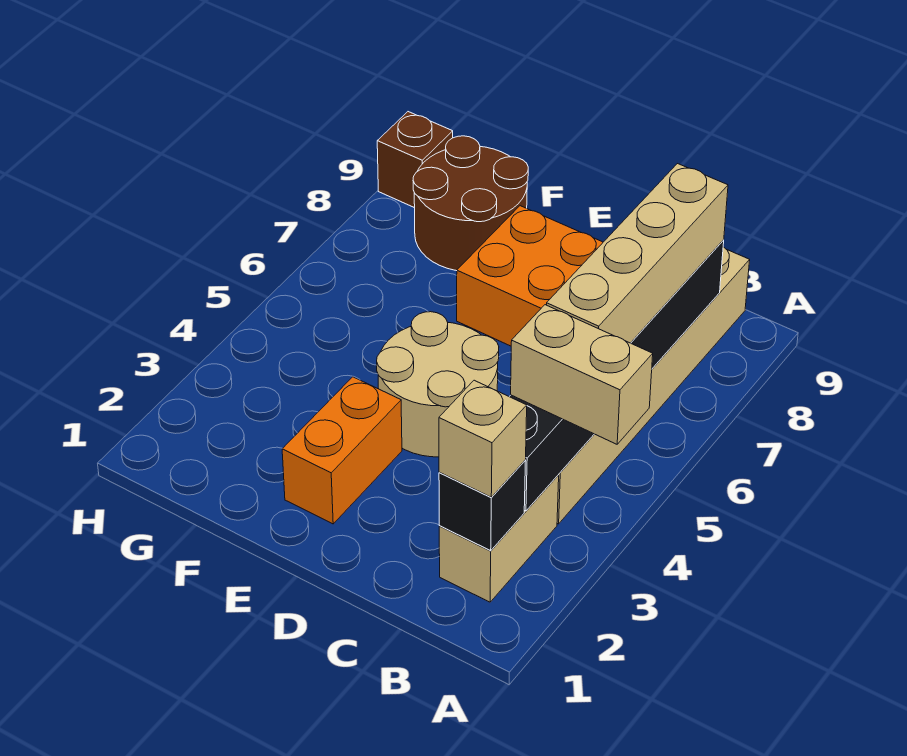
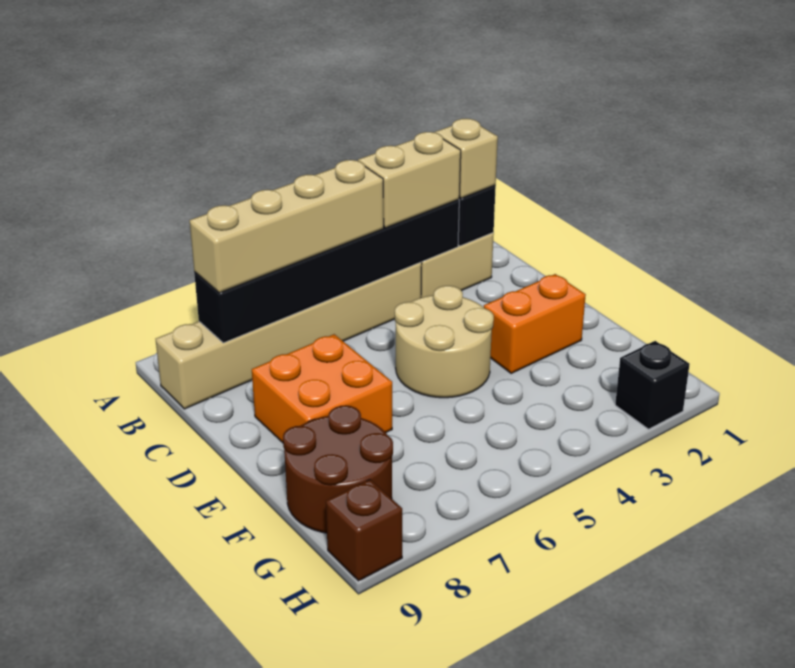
tan brick A4:B4 level 3 -> tan brick B3:B4 level 3
none -> black brick H2 level 1

